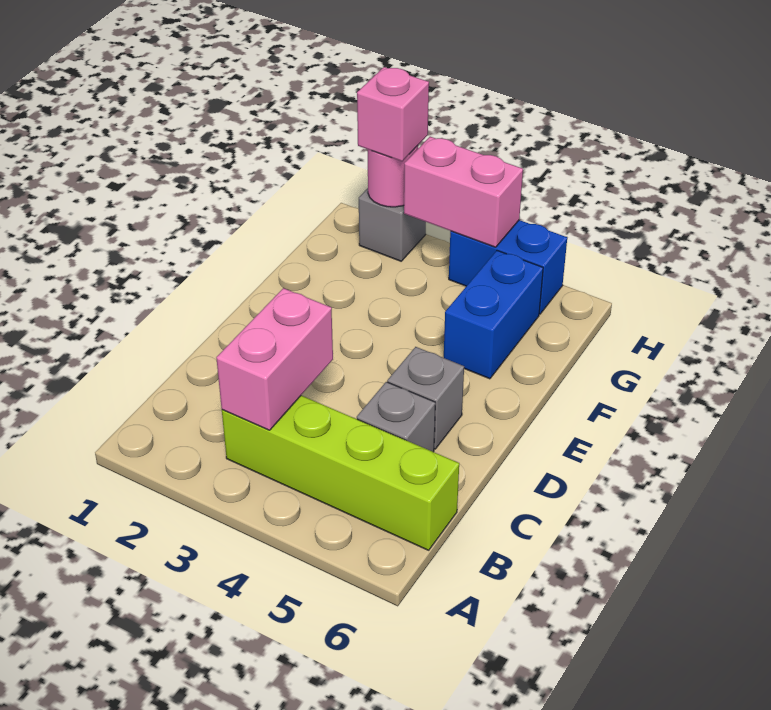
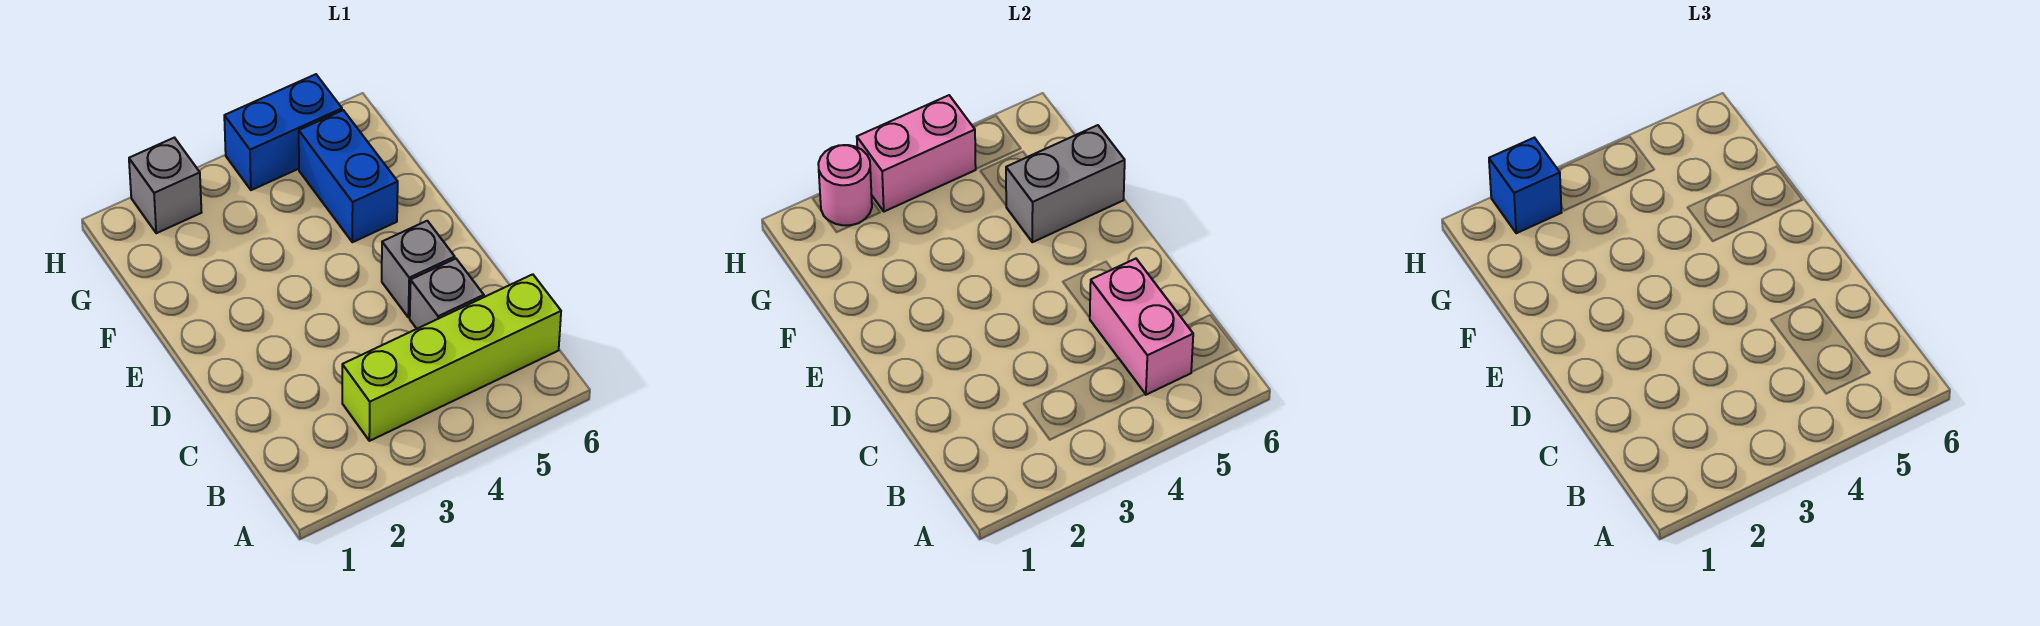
pink brick B3:C3 level 2 -> pink brick B5:C5 level 2
none -> grey brick F5:F6 level 2
pink brick H2 level 3 -> blue brick H2 level 3

